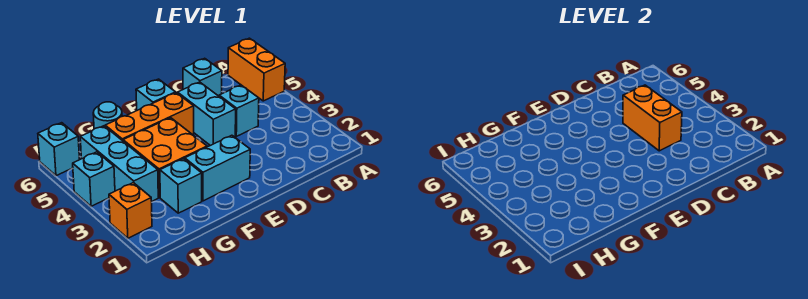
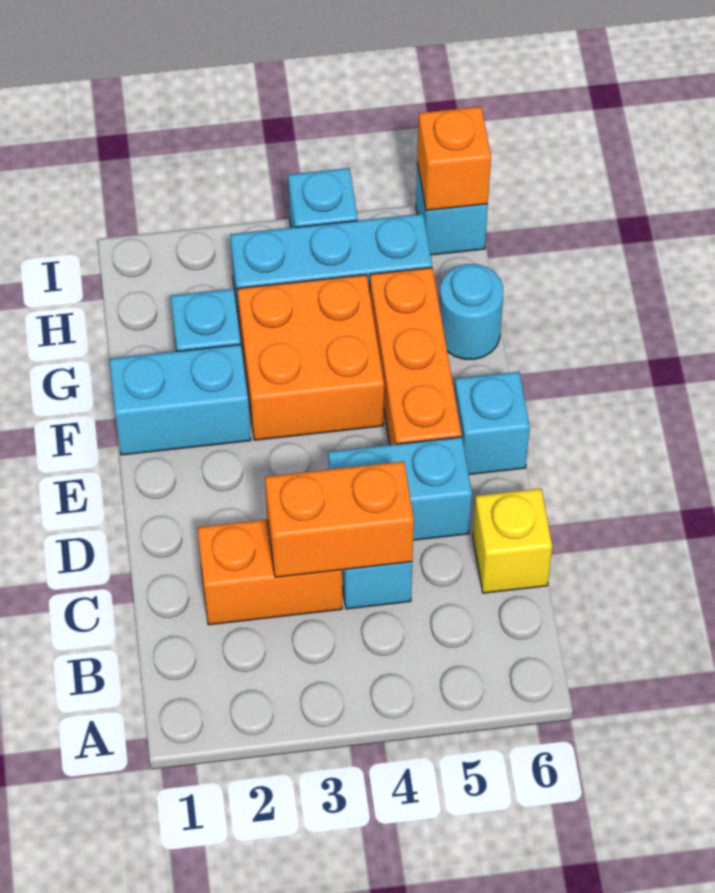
orange brick A5:A6 level 1 -> orange brick C2:C3 level 1
cyan brick C6 level 1 -> yellow brick C6 level 1
cyan brick E2:F2 level 1 -> cyan brick F1:F2 level 1
orange brick I2 level 1 -> orange brick I6 level 2

